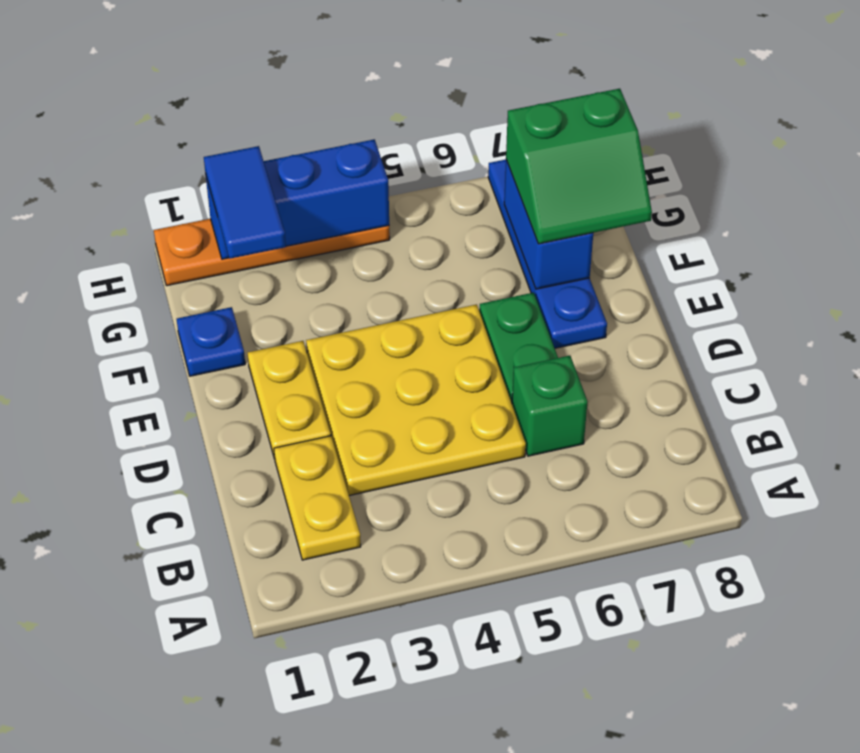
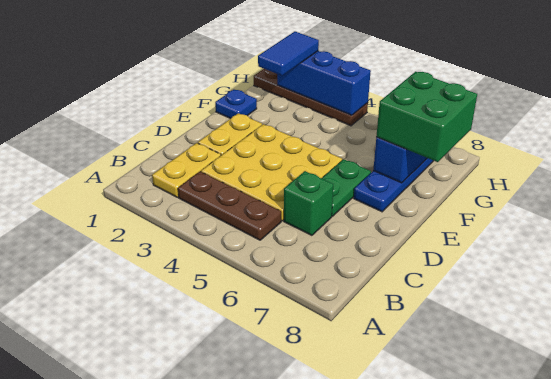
none -> brown plate B3:B5 level 1
green slope F7:G8 level 3 top G -> green brick F7:G8 level 3
orange plate H1:H4 level 1 -> brown plate H1:H4 level 1

